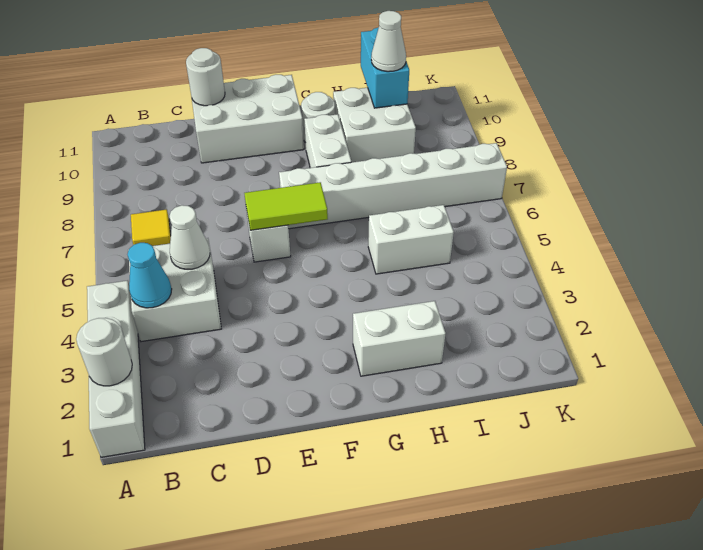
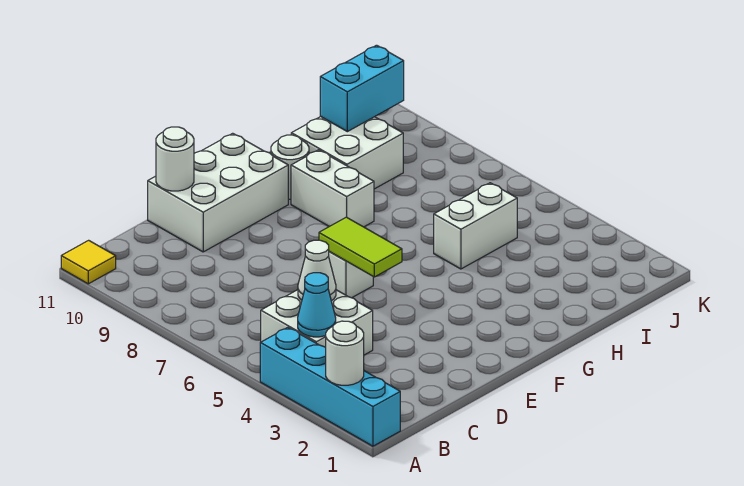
white brick A1:A4 level 1 -> cyan brick A1:A4 level 1
yellow tile B7 level 1 -> yellow tile A11 level 1
lime tile E6:F6 level 2 -> lime tile E5:E6 level 2
white brick F7:K7 level 1 -> none
white brick G2:H2 level 1 -> none
cyan brick I10:I11 level 2 -> cyan brick I10:J10 level 2
white cone I10 level 3 -> none

